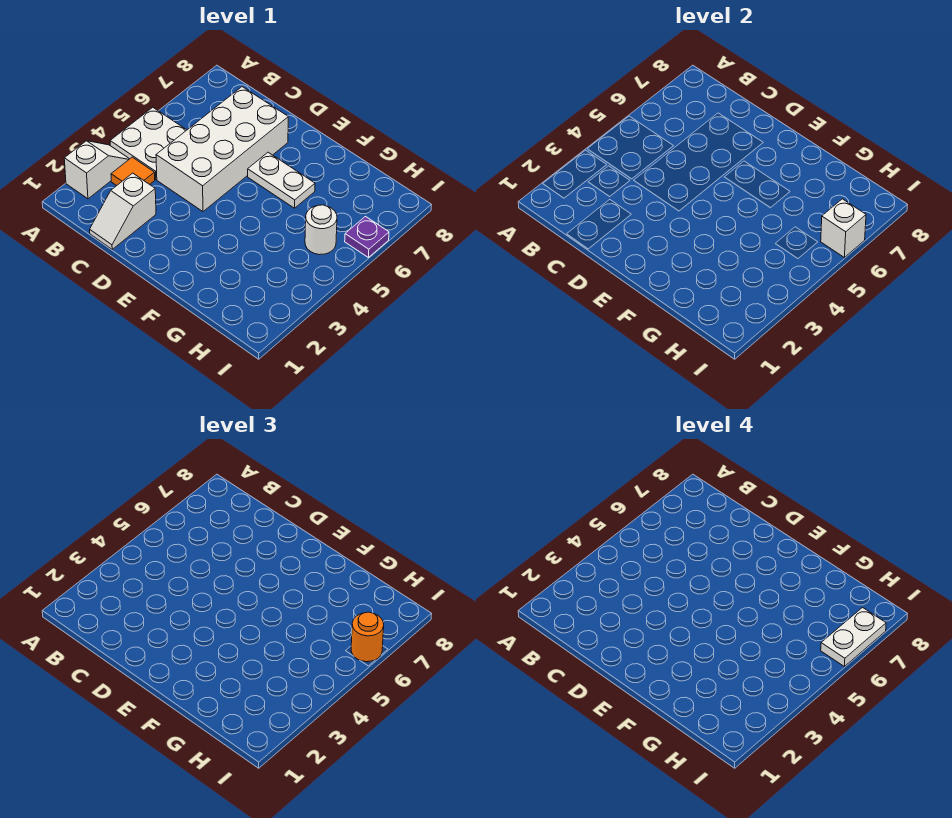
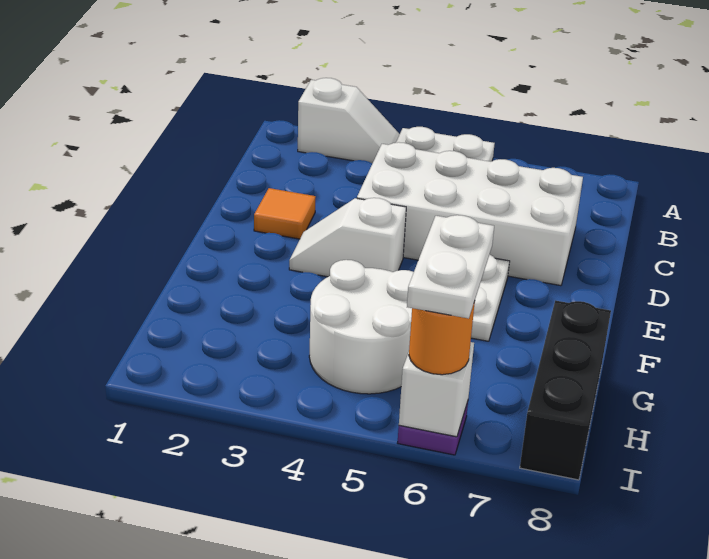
orange tile B3 level 1 -> orange tile D2 level 1
white slope C1:C2 level 1 top 2 -> white slope E3:E4 level 1 top 4
none -> black brick G8:I8 level 1
white round brick H5 level 1 -> white round brick G4:H5 level 1
white plate I6:I7 level 4 -> white plate H6:I6 level 4

